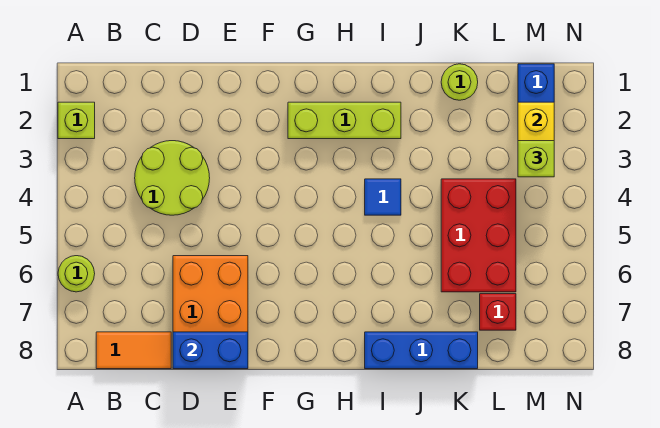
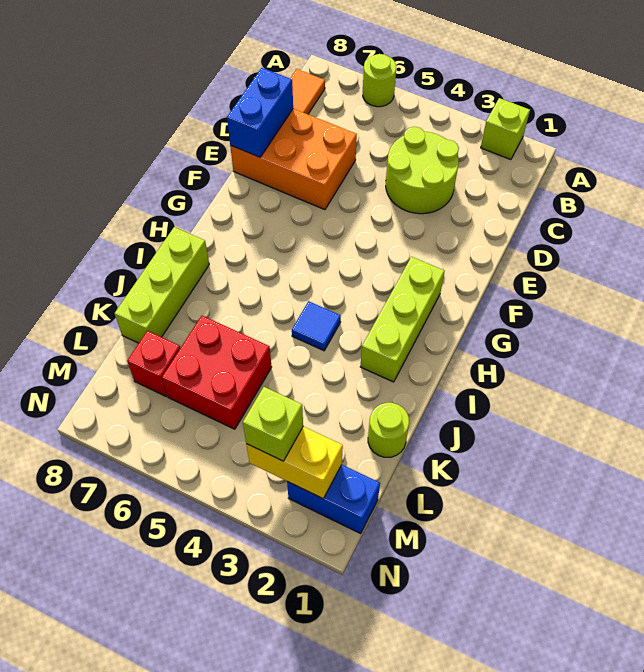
blue brick I8:K8 level 1 -> lime brick I8:K8 level 1
red brick K4:L6 level 1 -> red brick K5:L6 level 1

